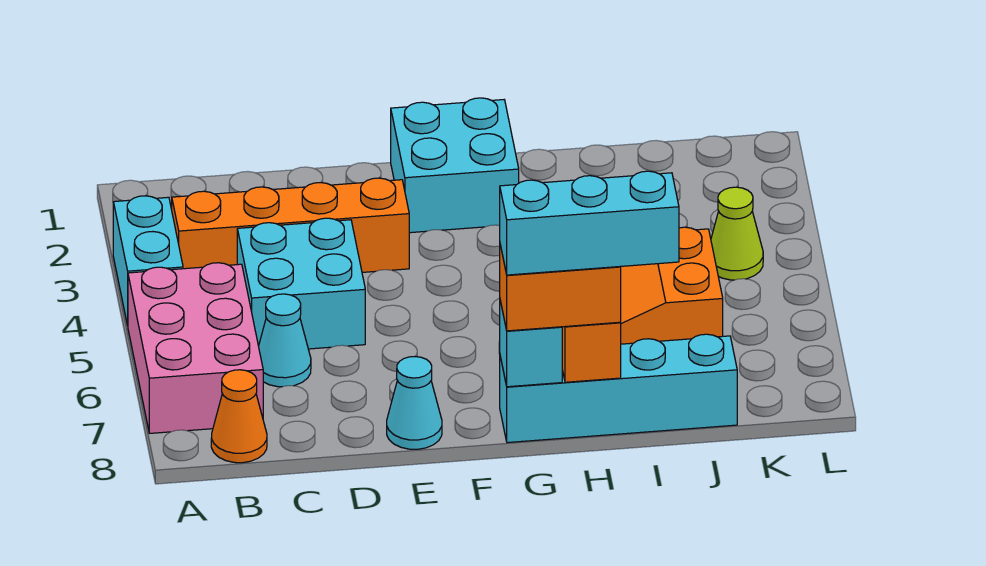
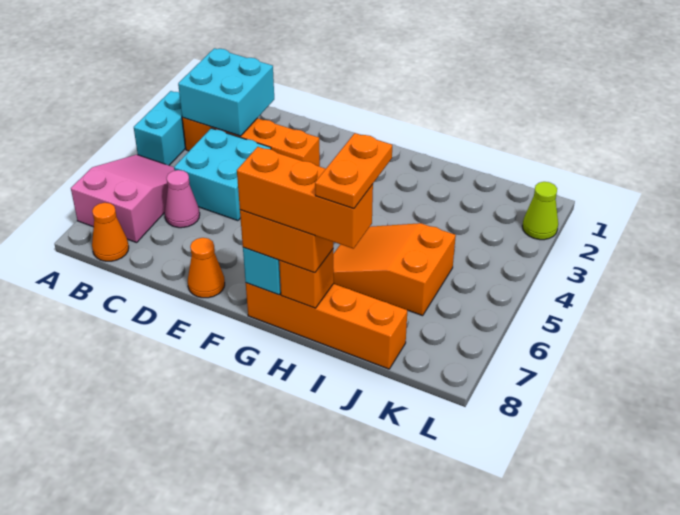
pink brick A5:B7 level 1 -> pink slope A5:B7 level 1 top 7
cyan cone C6 level 1 -> pink cone C6 level 1
cyan cone E8 level 1 -> orange cone E8 level 1
cyan brick F1:G2 level 1 -> cyan brick B2:C3 level 2
cyan brick G8:J8 level 1 -> orange brick G8:J8 level 1
cyan brick G8:I8 level 4 -> orange brick G8:I8 level 4
none -> orange plate I7:I8 level 5
lime cone K4 level 1 -> lime cone L2 level 1

